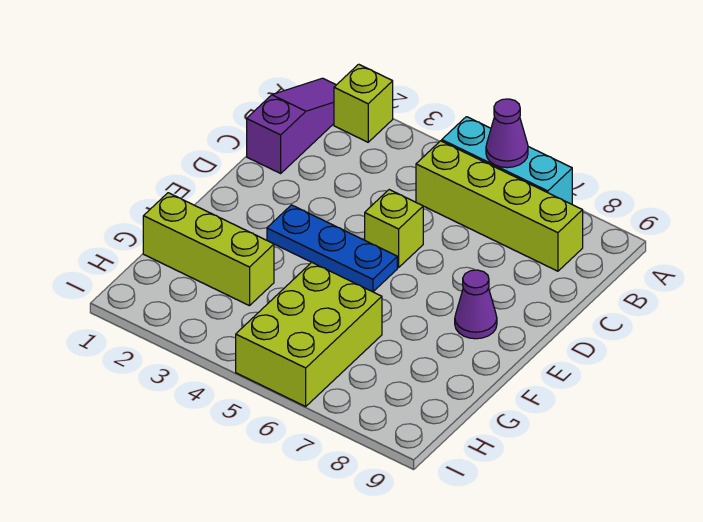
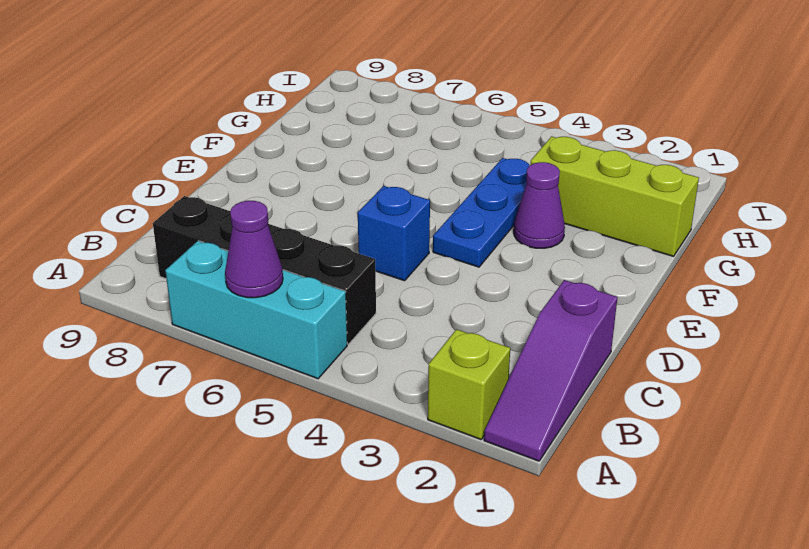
lime brick B5:B8 level 1 -> black brick B5:B8 level 1
lime brick D5 level 1 -> blue brick D5 level 1
blue plate E3:E5 level 1 -> blue plate E4:G4 level 1
purple cone E8 level 1 -> purple cone F3 level 1
lime brick G5:I6 level 1 -> none

